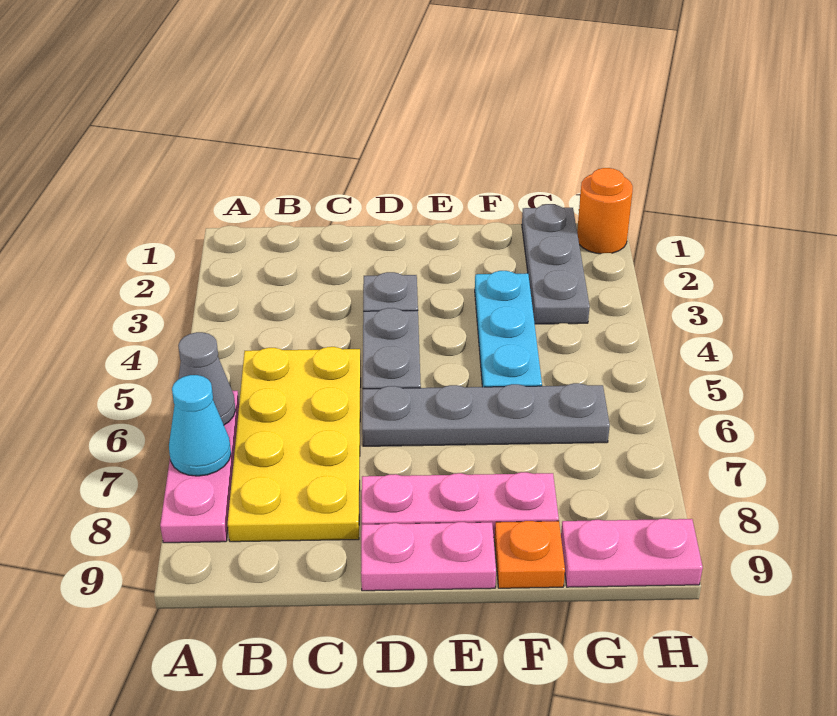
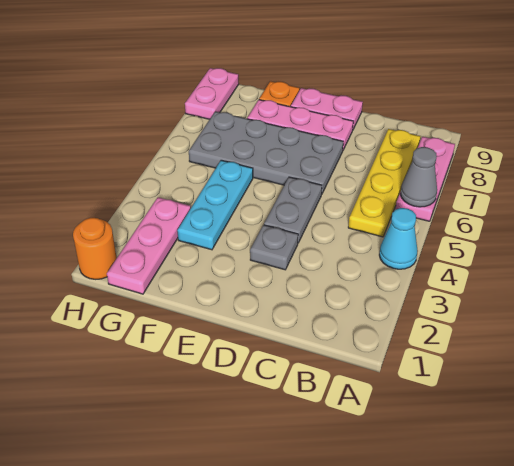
cyan cone A7 level 2 -> cyan cone A4 level 1
yellow plate B5:C8 level 1 -> yellow plate B5:B8 level 1
grey plate D6:G6 level 1 -> grey plate D6:G7 level 1
grey plate G1:G3 level 1 -> pink plate G1:G3 level 1
pink plate G9:H9 level 1 -> pink plate H8:H9 level 1

